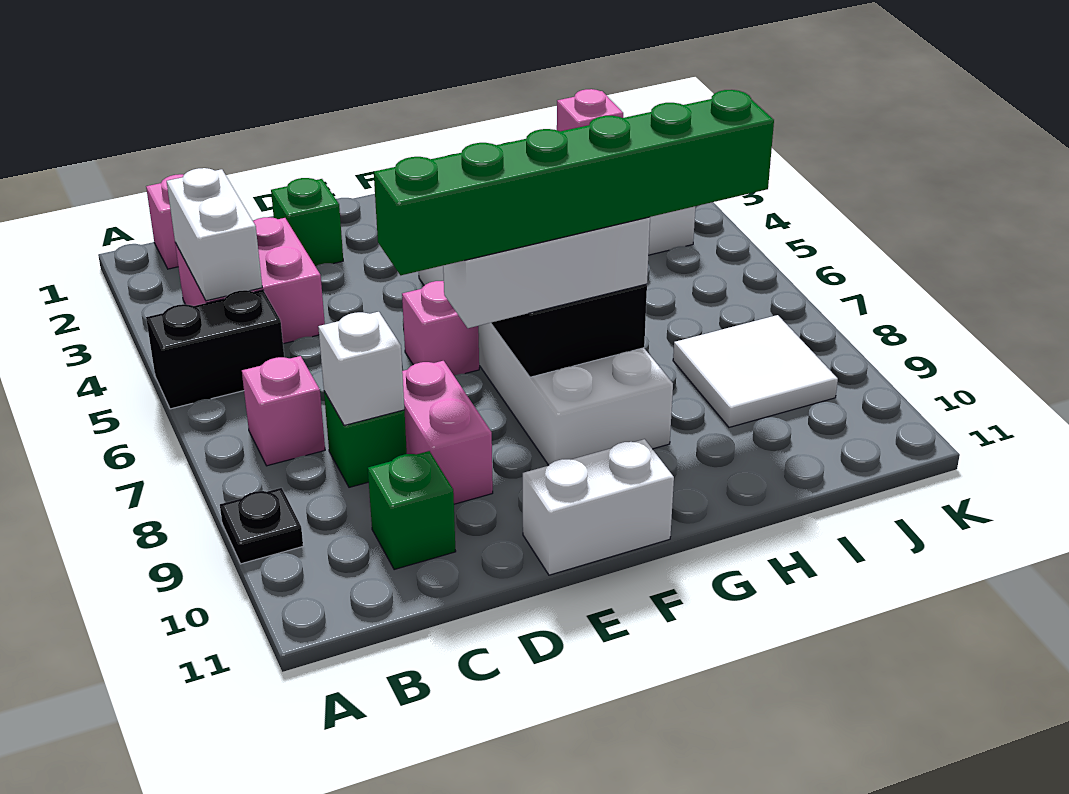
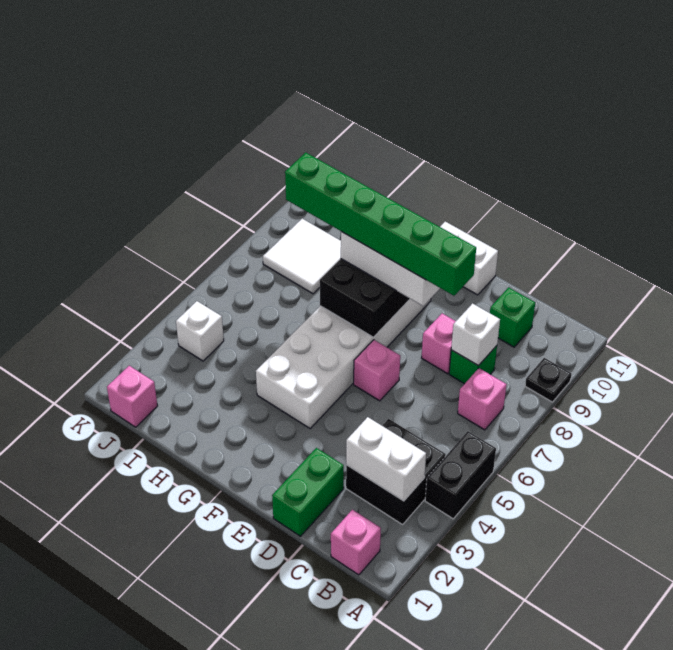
black brick A5:B5 level 1 -> black brick A4:A5 level 1
pink brick B3:C4 level 1 -> black brick B3:C4 level 1
white brick B3:B4 level 2 -> white brick B3:C3 level 2
green brick D2 level 1 -> green brick D1:D2 level 1
pink brick D8:D9 level 1 -> pink brick D8 level 1

